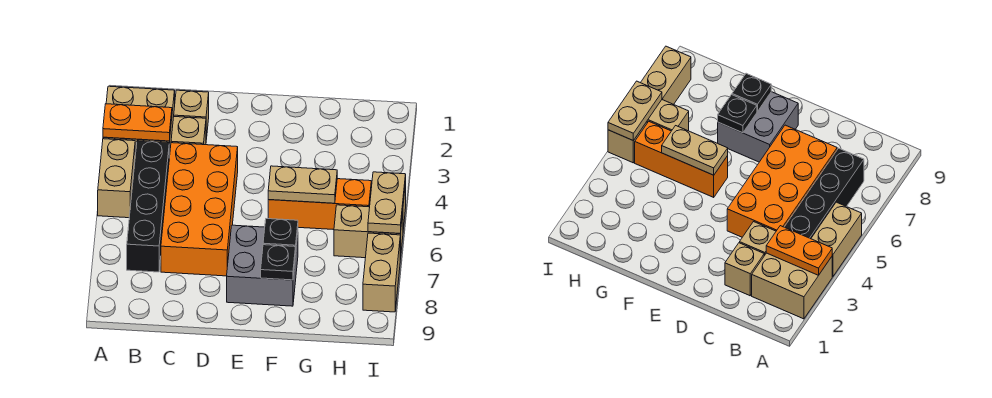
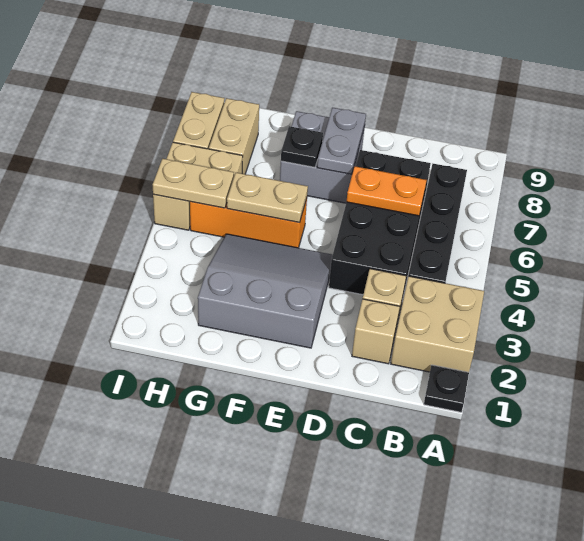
orange plate A3:B3 level 2 -> orange plate C6:D6 level 2
tan brick A4:A5 level 1 -> tan brick H7:H8 level 1
orange brick C4:D7 level 1 -> black brick C4:D7 level 1
none -> grey slope E2:G4 level 1 top 2
none -> grey plate E7:E8 level 2
black plate F8 level 2 -> black plate A1 level 1
tan plate I5:I6 level 2 -> tan plate H5:I5 level 2

